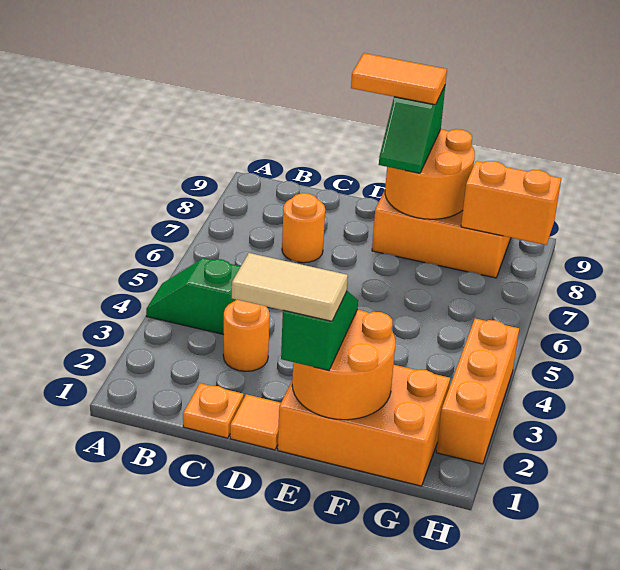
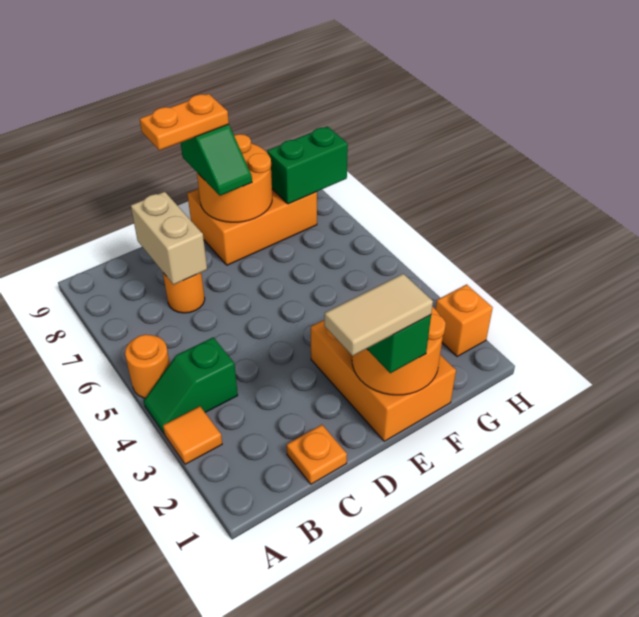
orange round brick C3 level 1 -> orange round brick A5 level 1
none -> tan brick C7:C8 level 2
orange tile D1 level 1 -> orange tile A3 level 1
orange tile D9:E9 level 4 -> orange plate D9:E9 level 4
orange brick E1:G2 level 1 -> orange brick E1:F3 level 1
orange brick G8:H8 level 2 -> green brick G8:H8 level 2
orange brick H2:H4 level 1 -> orange brick H2 level 1

